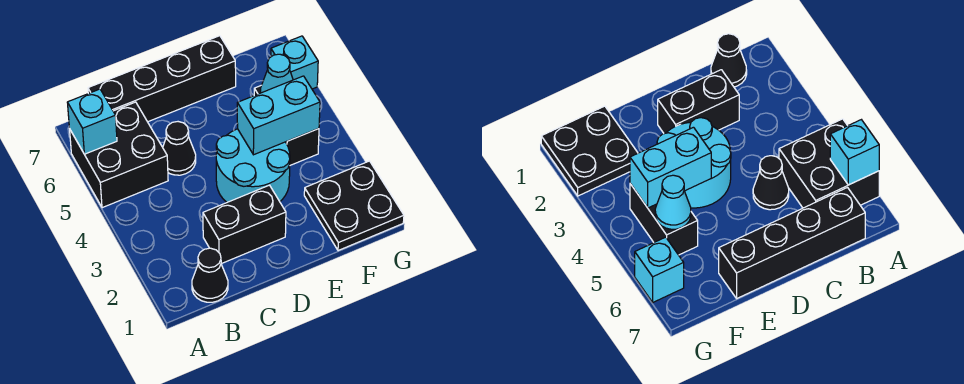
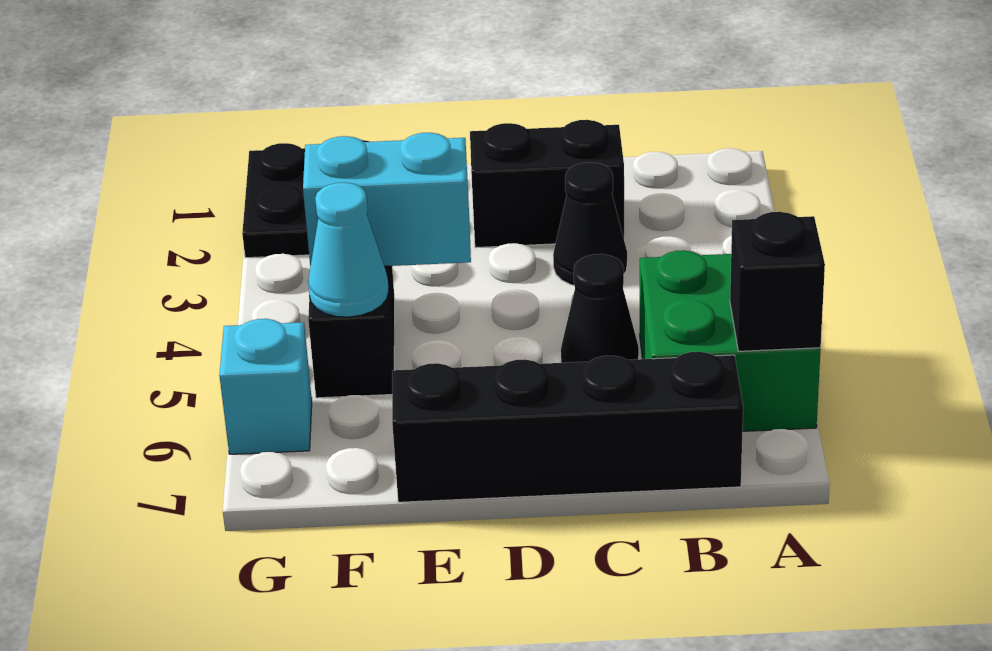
black brick A5:B6 level 1 -> green brick A5:B6 level 1
cyan brick A6 level 2 -> black brick A6 level 2
black cone B1 level 1 -> black cone C3 level 1
cyan round brick D3:E4 level 1 -> none

